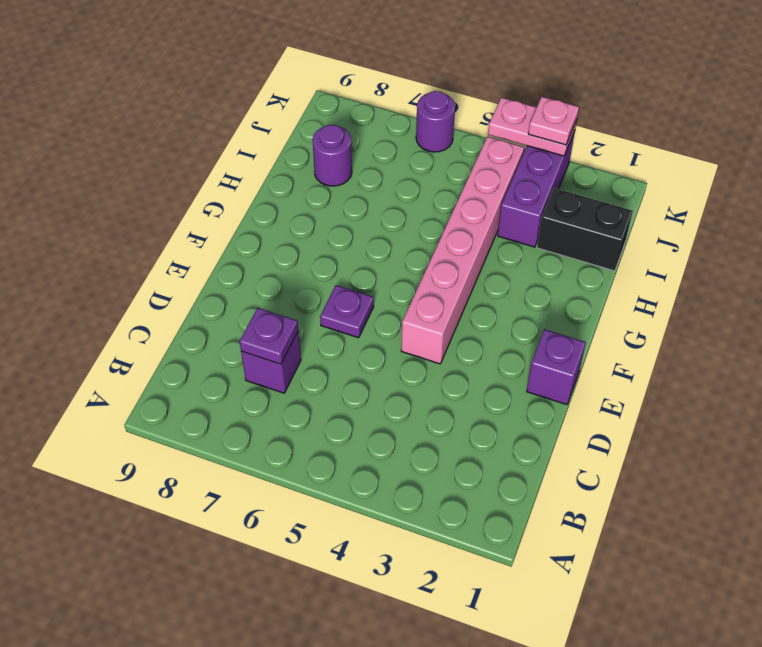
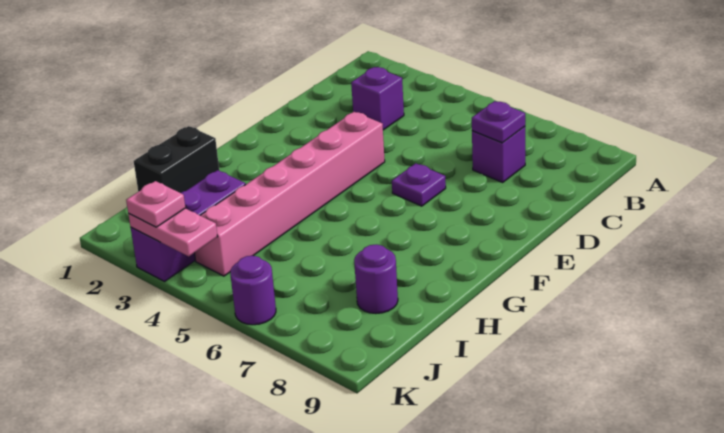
purple brick E1 level 1 -> purple brick C3 level 1
black brick I1:I2 level 1 -> black brick H1:I1 level 1

